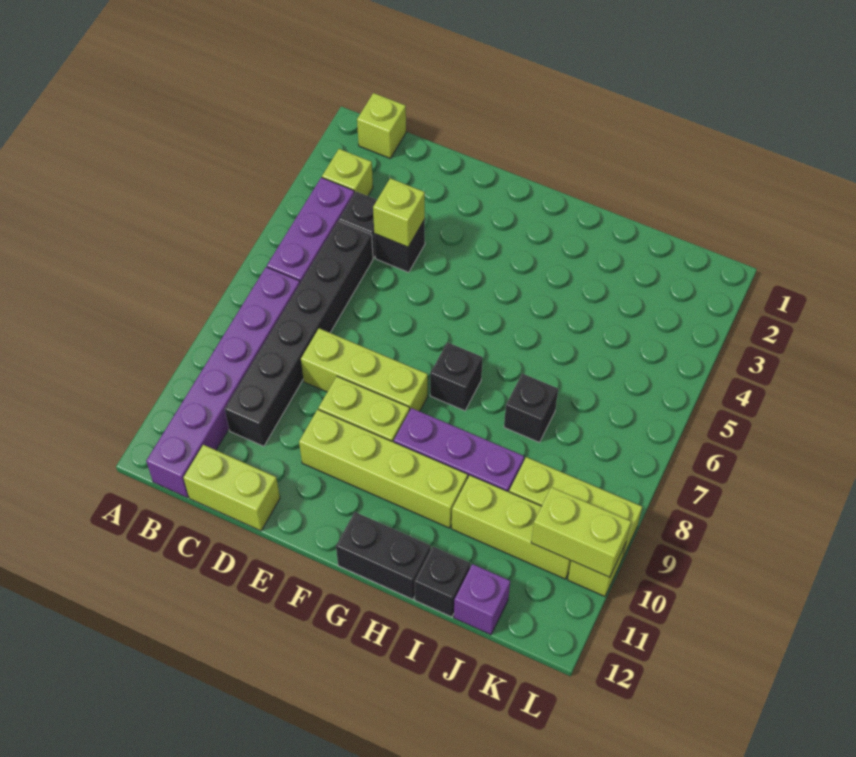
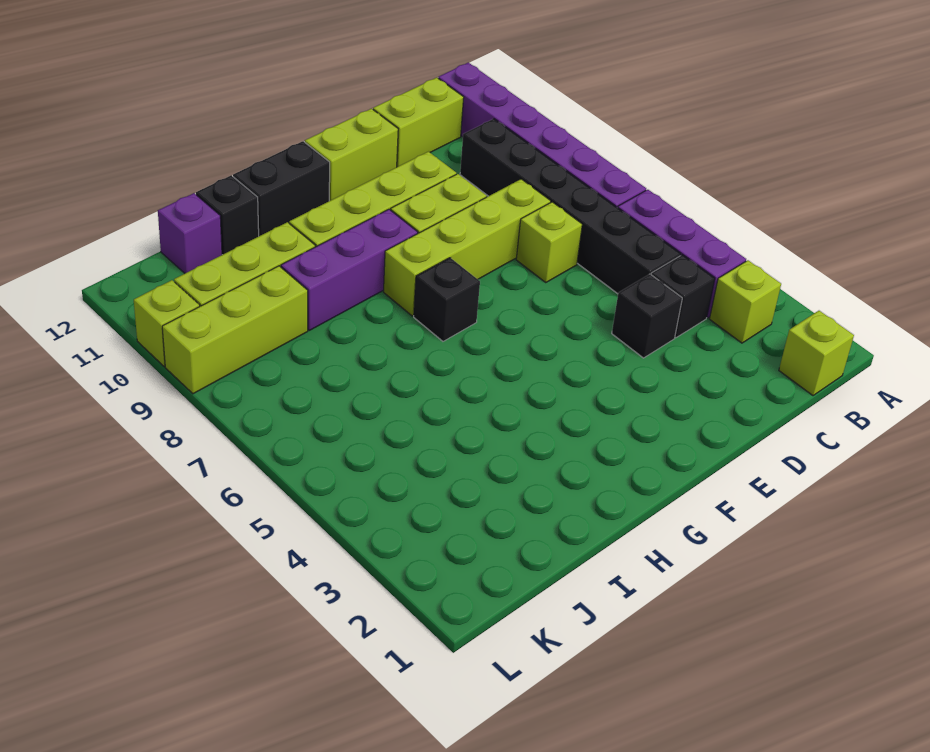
lime brick D4 level 2 -> lime brick D7 level 1
lime brick D8:F8 level 1 -> lime brick D8:G8 level 1
black brick I7 level 1 -> none
lime brick K10:L10 level 2 -> lime brick E12:F12 level 1

